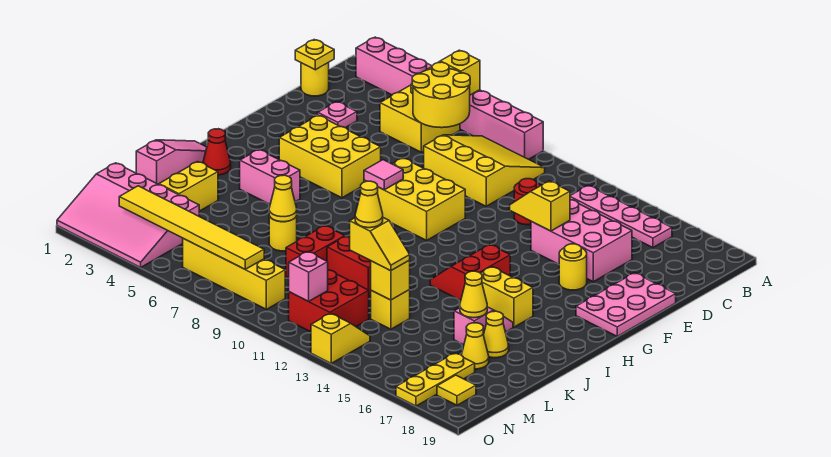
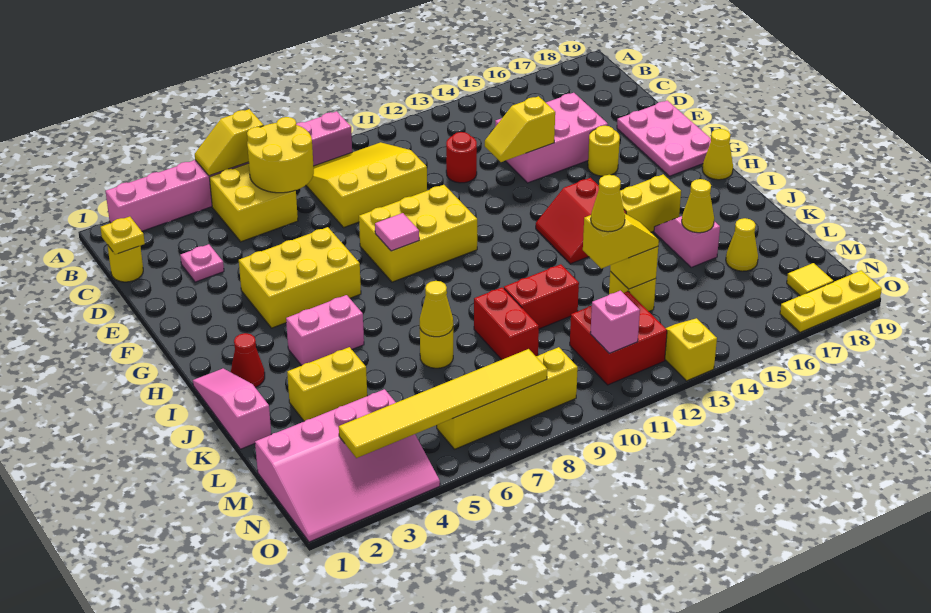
pink plate B13:B16 level 1 -> none
yellow brick K3:L3 level 1 -> yellow brick K3:K4 level 1
yellow cone K17 level 1 -> yellow cone H19 level 1
yellow plate M17:O17 level 1 -> yellow plate O17:O19 level 1

